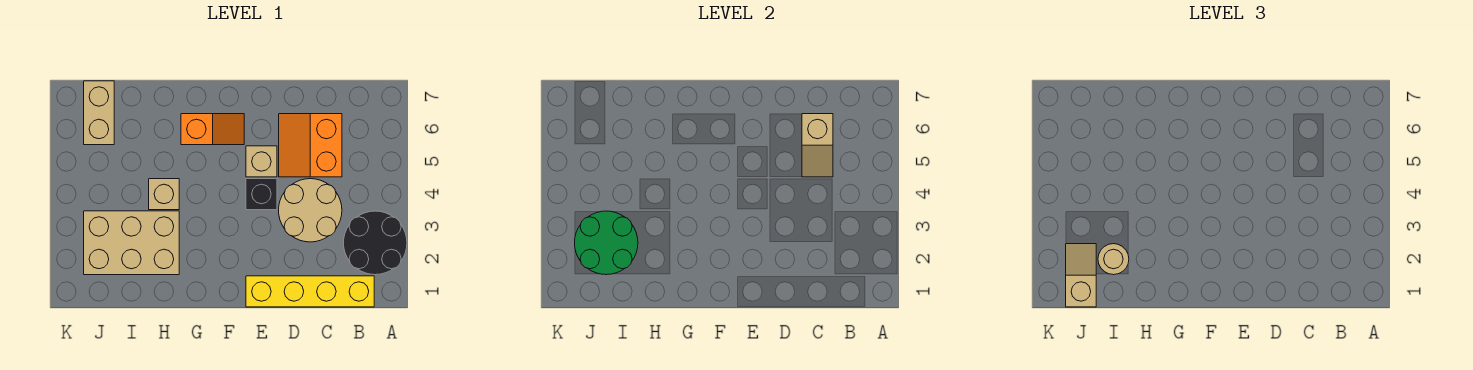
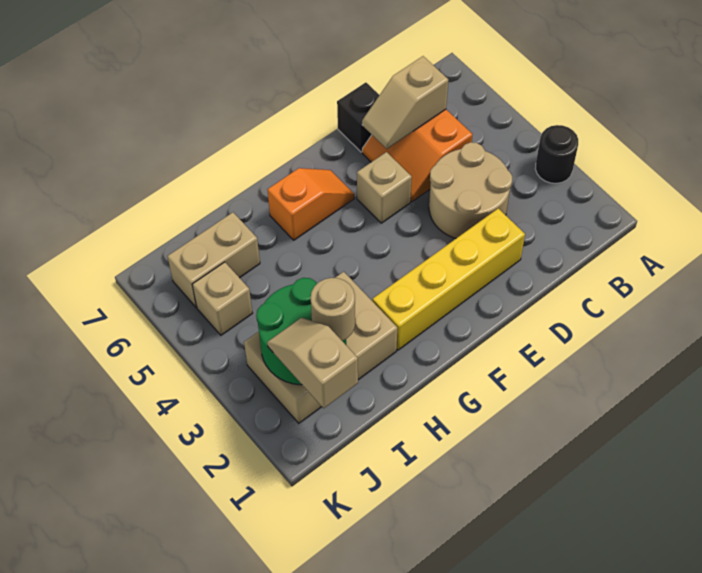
black round brick A2:B3 level 1 -> black round brick A3 level 1
yellow brick B1:E1 level 1 -> yellow brick D2:G2 level 1
tan slope C5:C6 level 2 top 6 -> tan slope C6:D6 level 2 top C
black brick E4 level 1 -> black brick D7 level 1
tan brick H4 level 1 -> tan brick J5 level 1
tan brick J6:J7 level 1 -> tan brick I6:J6 level 1

